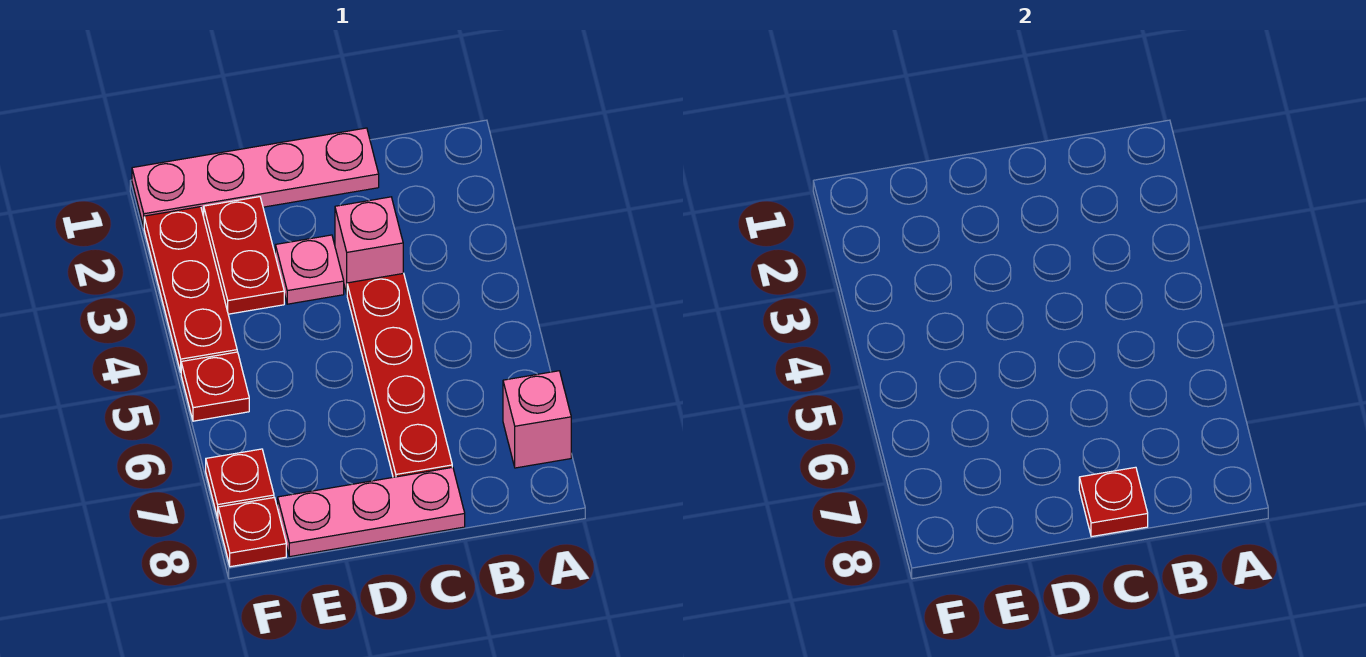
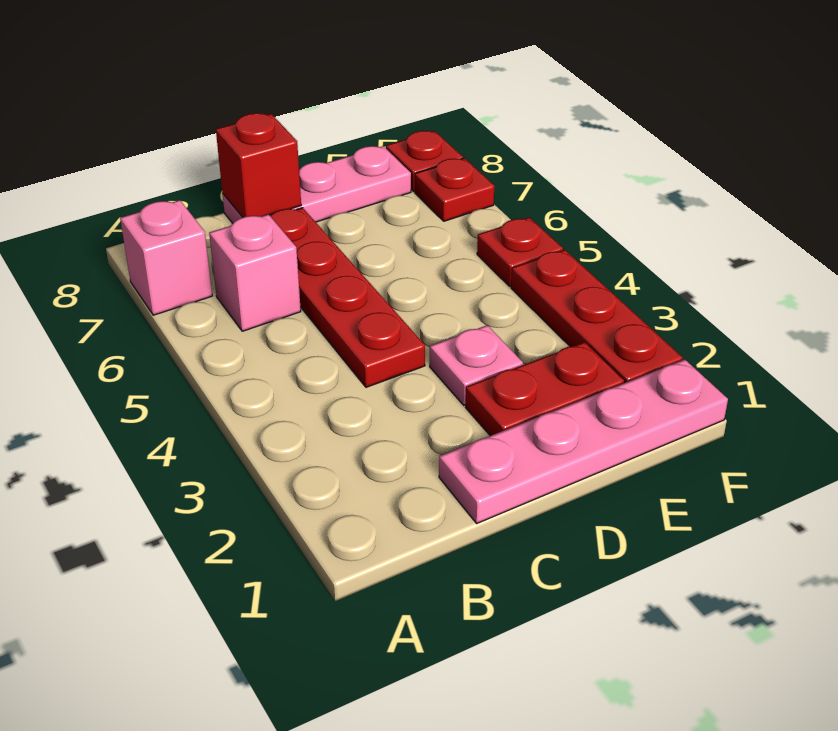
pink brick C3 level 1 -> pink brick B6 level 1
red plate C8 level 2 -> red brick C8 level 2
red plate E2:E3 level 1 -> red plate D2:E2 level 1

